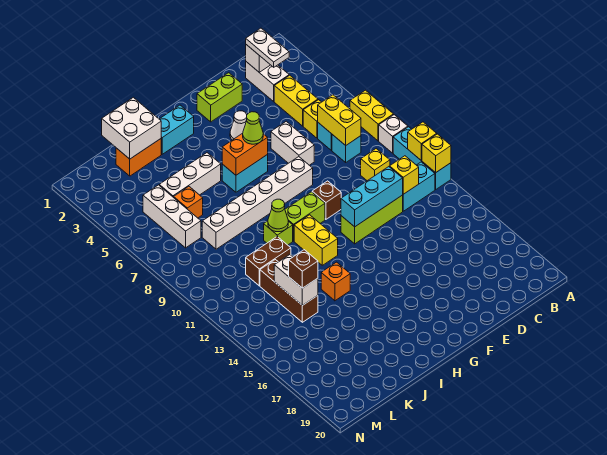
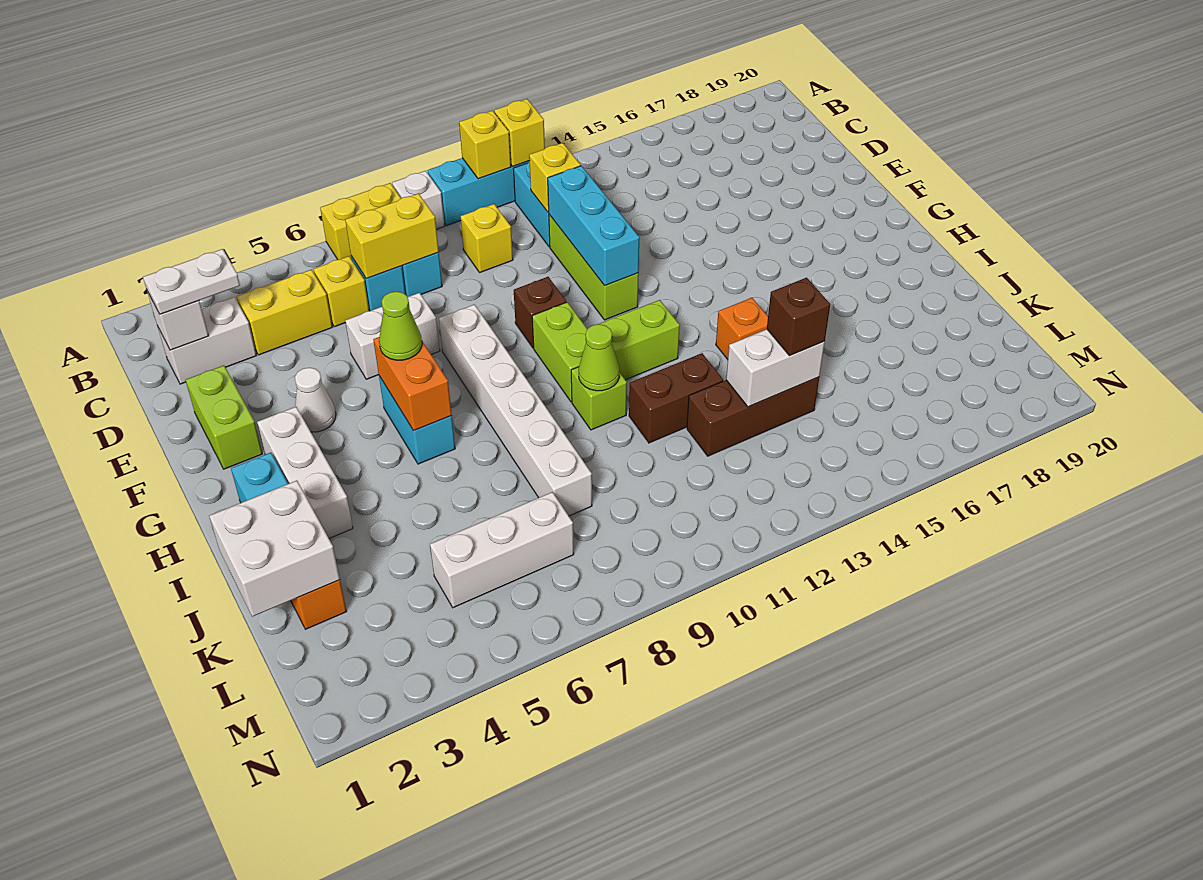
yellow brick H11:H12 level 1 -> lime brick H11:H12 level 1
white brick I5:K5 level 1 -> white brick G3:I3 level 1
brown brick J11:K11 level 1 -> brown brick J11:J12 level 1
orange brick K6 level 1 -> none

